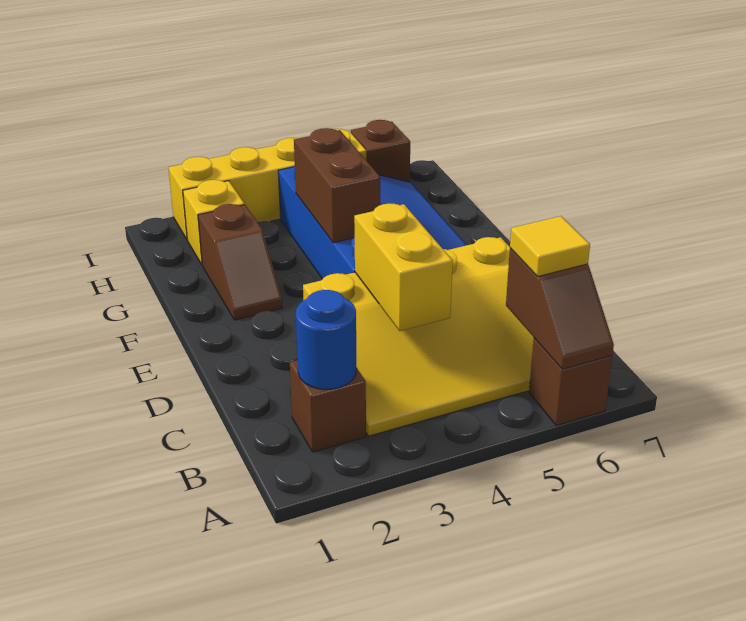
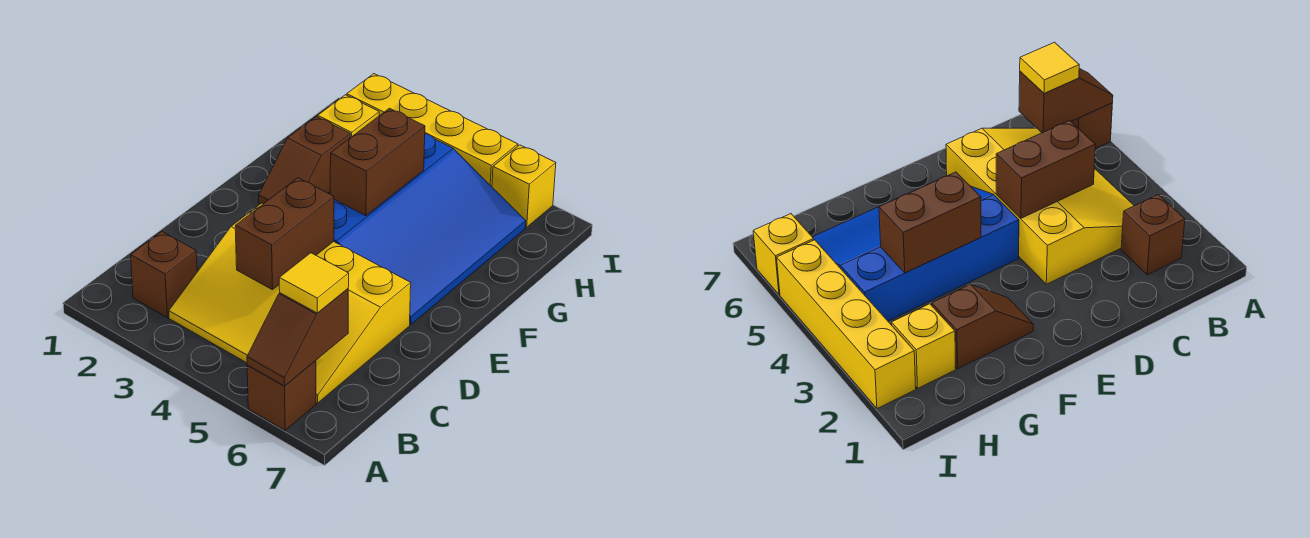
blue round brick B2 level 2 -> none
yellow brick C4:D4 level 2 -> brown brick C4:D4 level 2
brown brick I6 level 1 -> yellow brick I6 level 1

